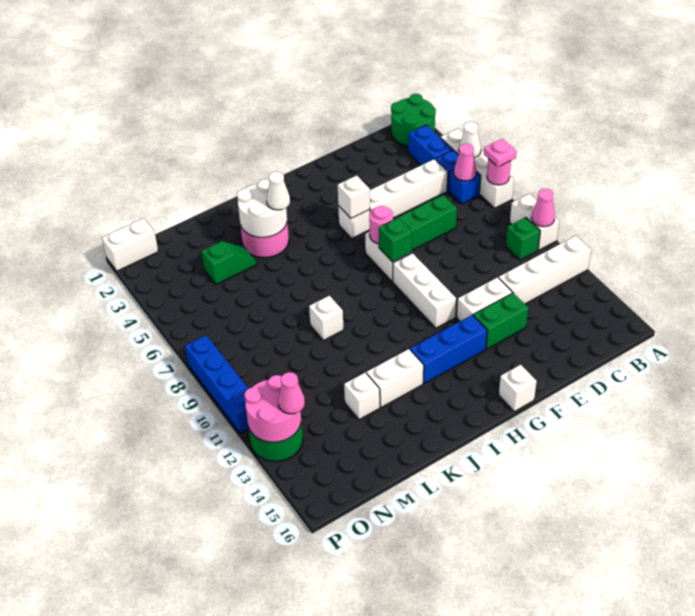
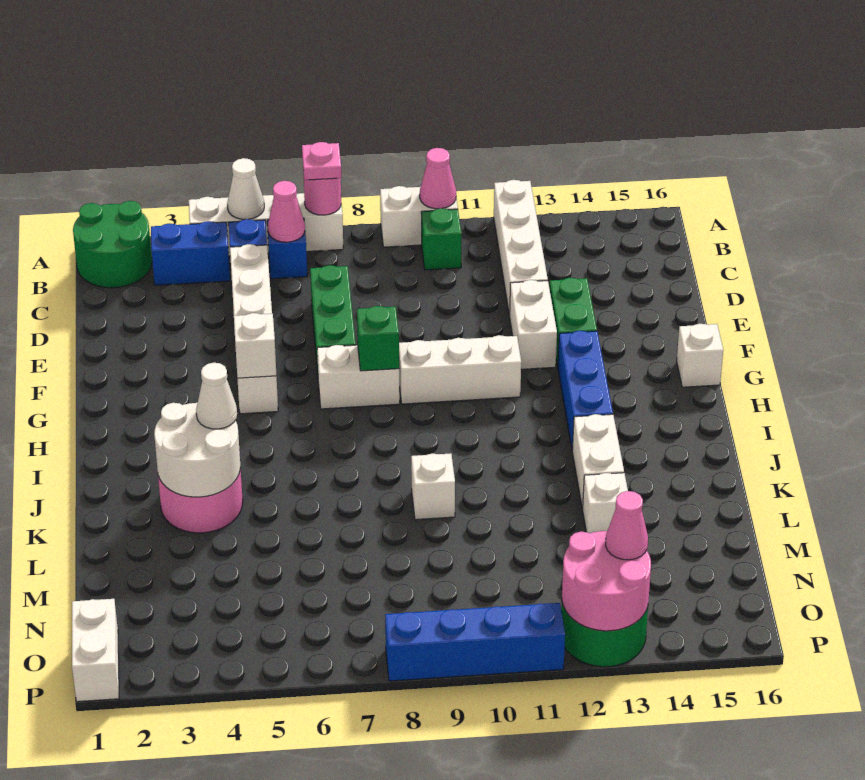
pink round brick G7 level 2 -> none
green slope L4:M4 level 1 top M -> none

